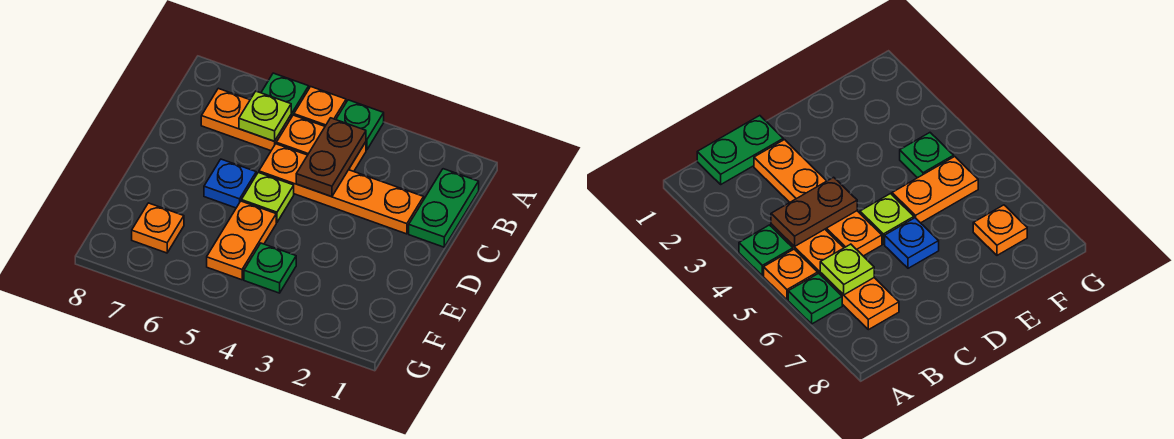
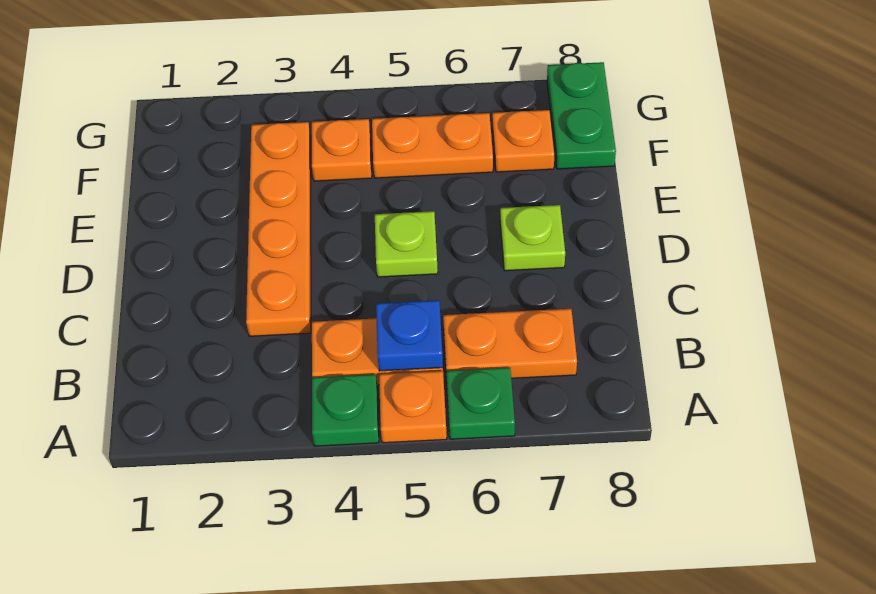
green plate B1:C1 level 1 -> green plate F8:G8 level 1
brown plate B4:C4 level 2 -> none
lime plate B6 level 2 -> lime plate D7 level 1
orange plate C2:C5 level 1 -> orange plate C3:F3 level 1
blue plate D6 level 1 -> blue plate B5 level 2
orange plate E5:F5 level 1 -> orange plate F5:F6 level 1
green plate F4 level 1 -> orange plate F4 level 1

